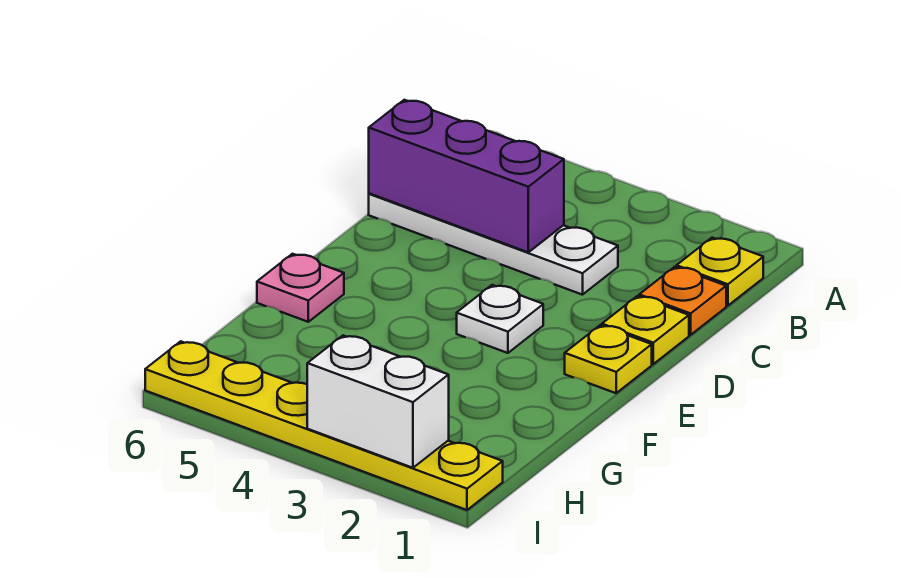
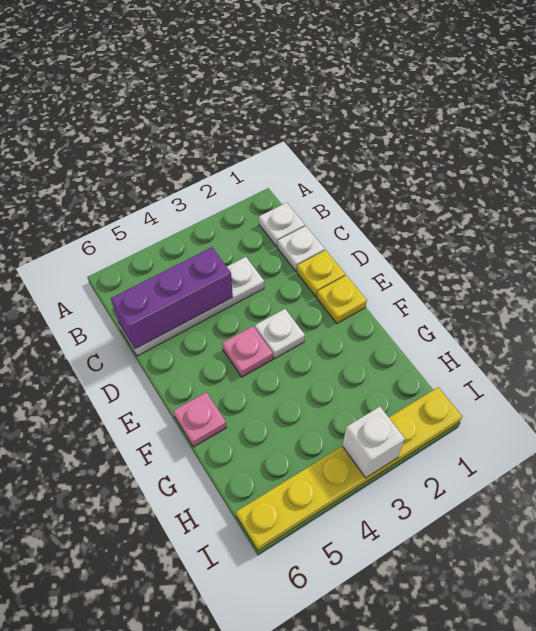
yellow plate B1 level 1 -> white plate B1 level 1
orange plate C1 level 1 -> white plate C1 level 1
none -> pink plate E4 level 1
white brick I2:I3 level 2 -> white brick I3 level 2

